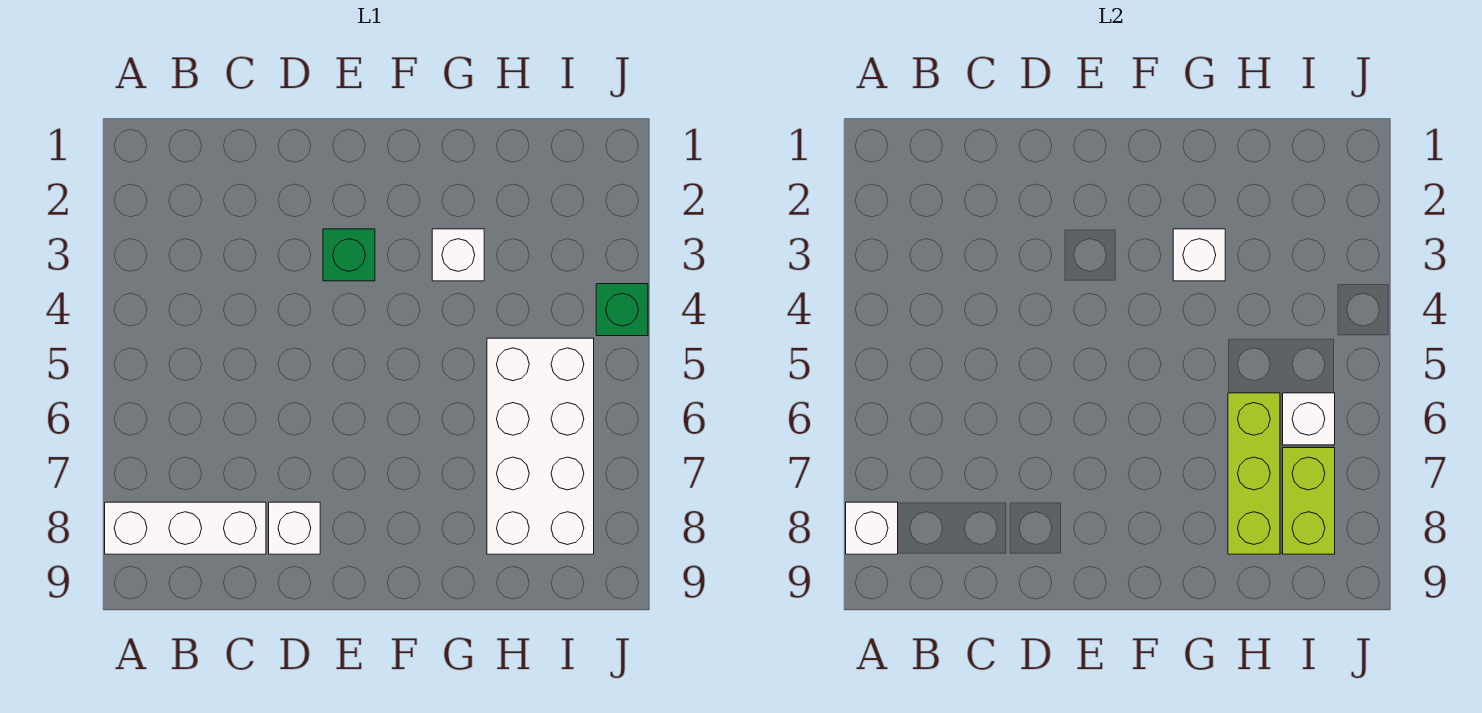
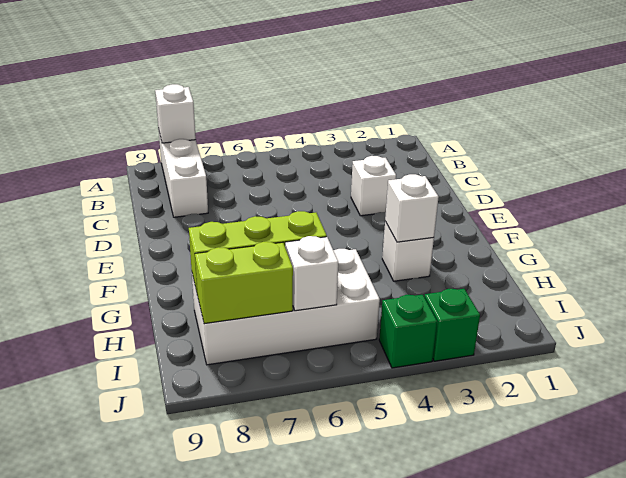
white brick D8 level 1 -> white brick D3 level 1
green brick E3 level 1 -> green brick J3 level 1

